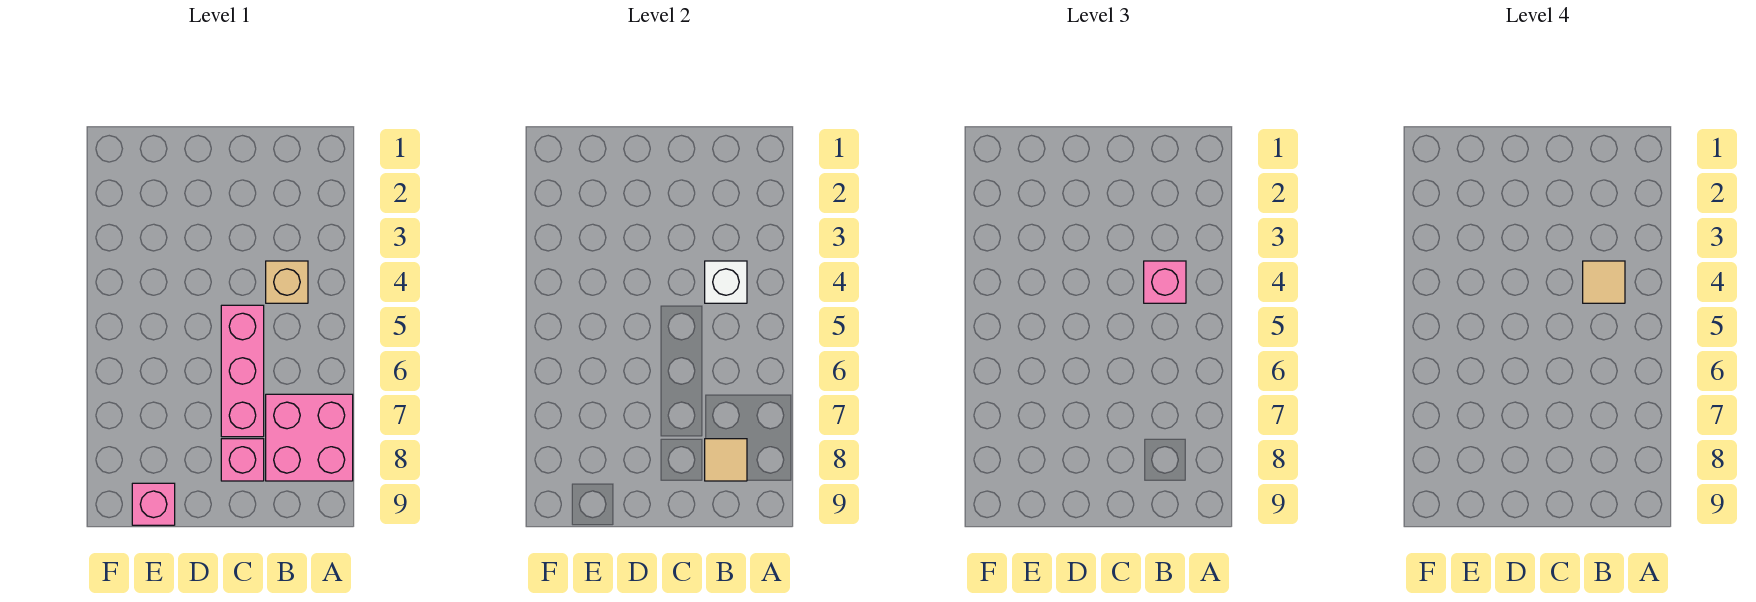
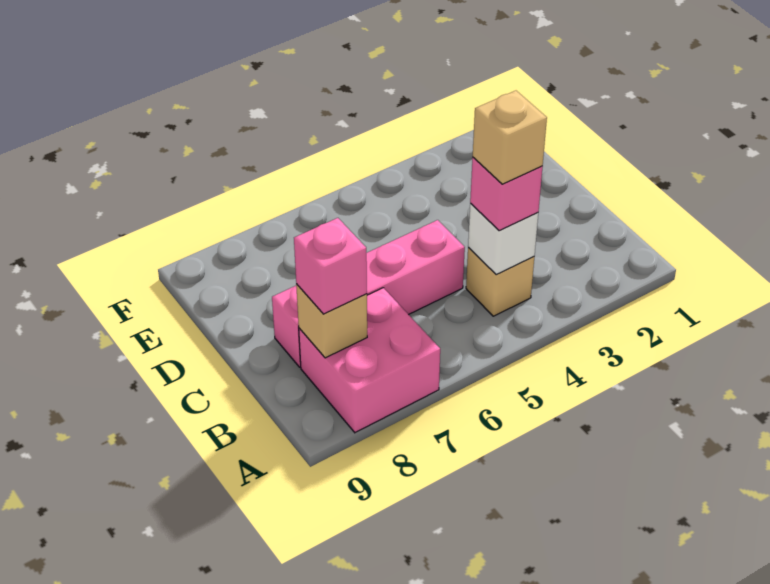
tan tile B4 level 4 -> tan brick B4 level 4
tan tile B8 level 2 -> tan brick B8 level 2
pink brick E9 level 1 -> pink brick B8 level 3

